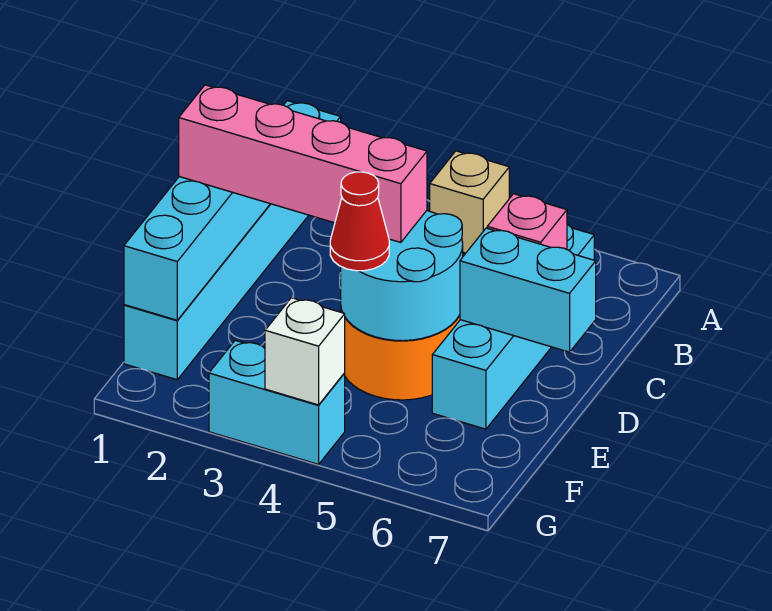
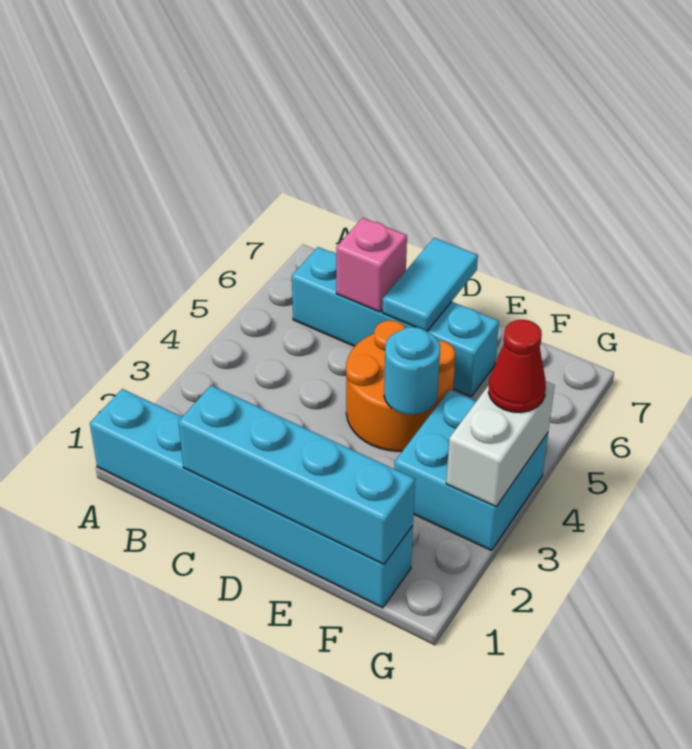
tan brick A4 level 1 -> none
pink brick D1:D4 level 3 -> none
cyan round brick D4:E5 level 2 -> cyan round brick E4 level 2
cyan brick D6:D7 level 2 -> cyan tile D6:D7 level 2
red cone E4 level 3 -> red cone G4 level 3
cyan brick G3:G4 level 1 -> cyan brick F3:G4 level 1
white brick G4 level 2 -> white brick G3:G4 level 2

